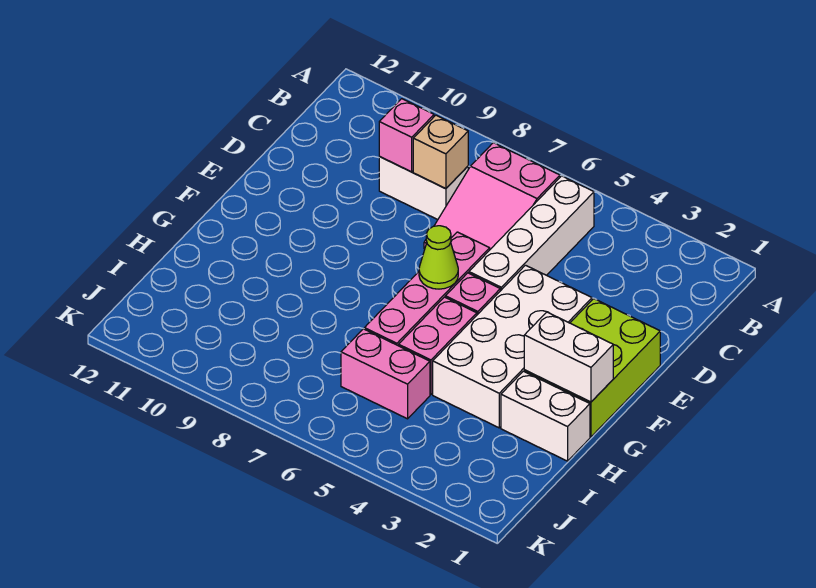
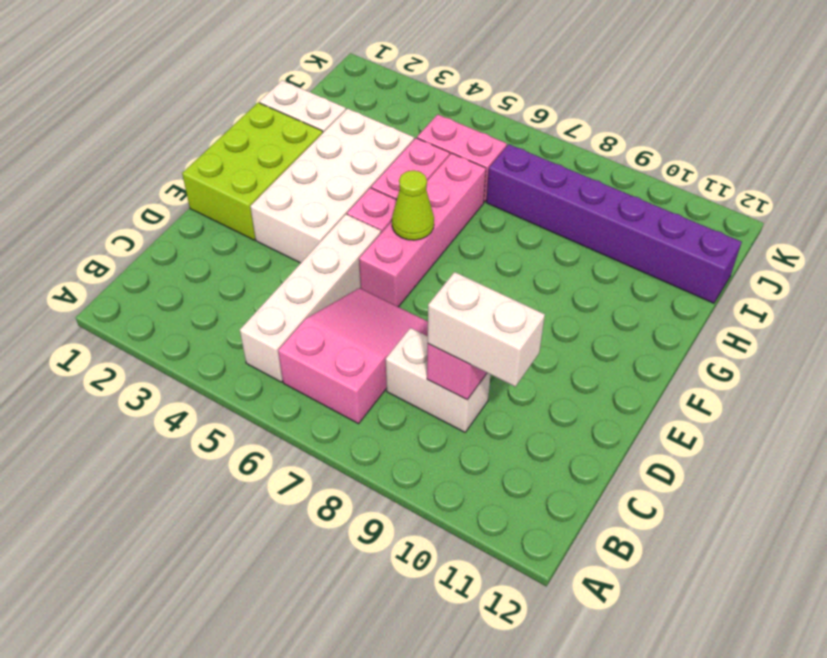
tan brick C8 level 2 -> none
white brick G1:G2 level 2 -> white brick C9:C10 level 3
none -> purple brick I7:I12 level 1

